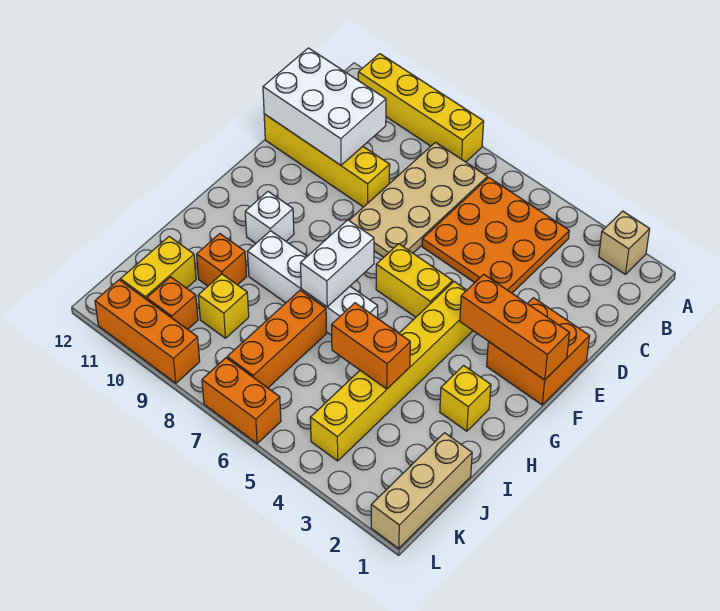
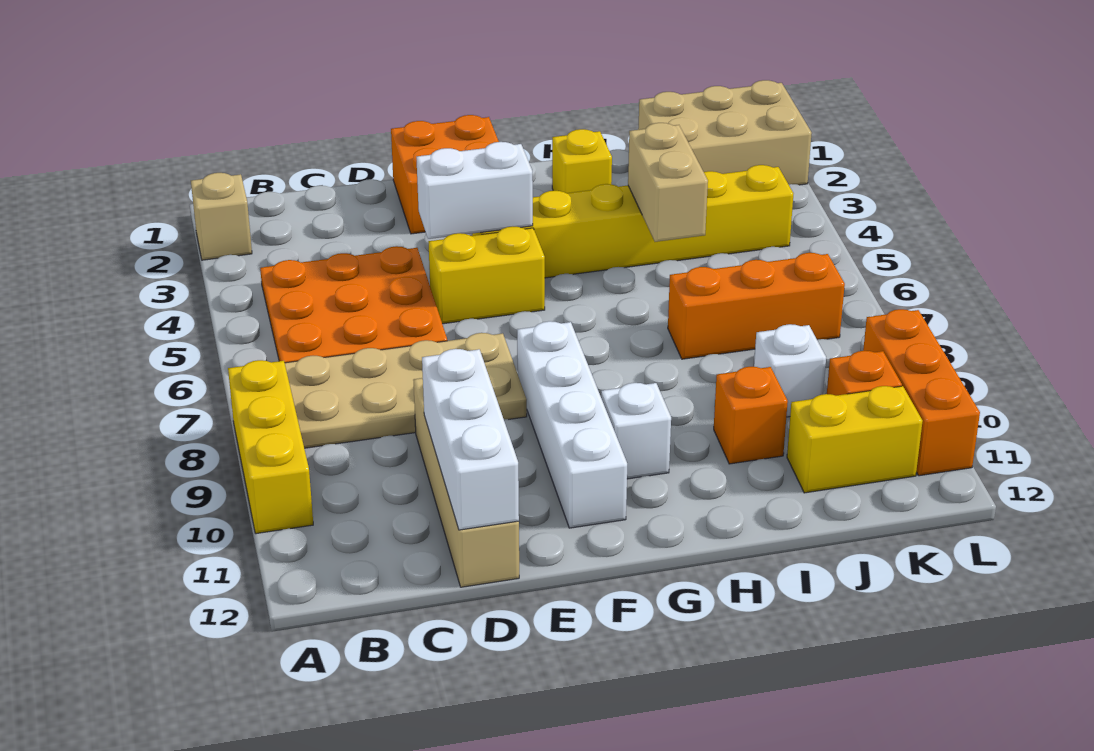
yellow brick A8:A11 level 1 -> yellow brick A8:A10 level 1
white brick C10:D12 level 2 -> white brick D10:D12 level 2
yellow brick D9:D12 level 1 -> tan brick D9:D12 level 1
orange brick F1:F3 level 2 -> none
yellow brick F5:F6 level 1 -> yellow brick E5:F5 level 1
white brick G7:H7 level 2 -> white brick E4:F4 level 2
white brick H6:H9 level 1 -> white brick F8:F11 level 1
orange brick I4:I5 level 2 -> tan brick I4:I5 level 2
tan brick J1:L1 level 1 -> tan brick J1:L2 level 1
yellow brick J9 level 1 -> white brick J9 level 1
orange brick L6:L7 level 1 -> none

